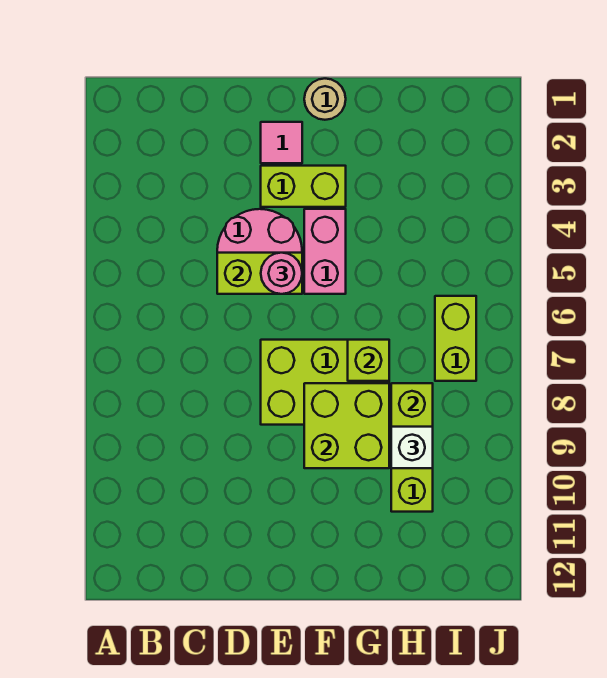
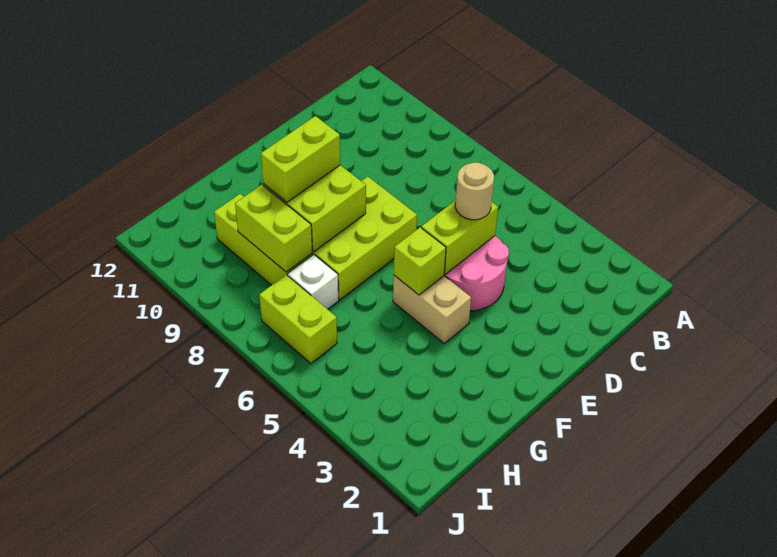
pink tile E2 level 1 -> none
lime brick E3:F3 level 1 -> lime brick F9:G9 level 3
pink round brick E5 level 3 -> none
tan round brick F1 level 1 -> tan round brick D5 level 3
pink brick F4:F5 level 1 -> tan brick F4:F5 level 1
lime brick G7 level 2 -> lime brick F5 level 2
white brick H9 level 3 -> white brick H7 level 1

